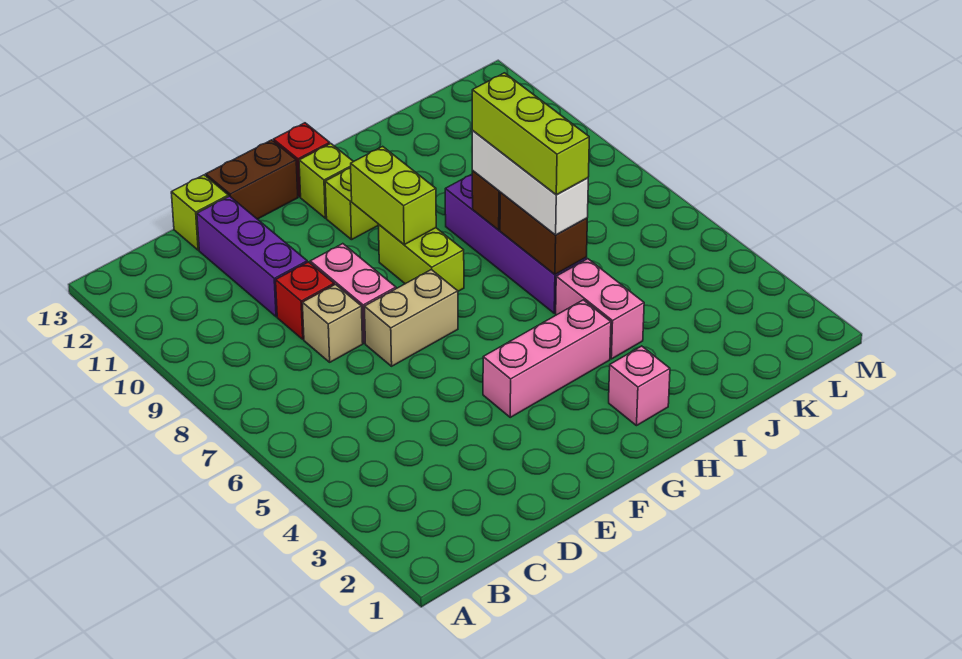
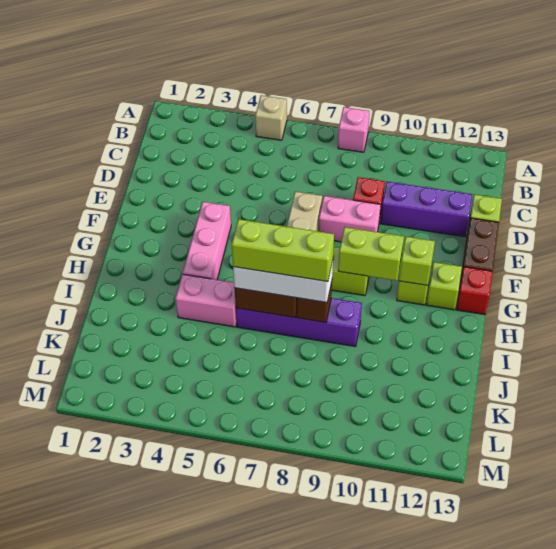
tan brick D8 level 1 -> tan brick A5 level 1
none -> lime brick G11 level 2
pink brick H2 level 1 -> pink brick A8 level 1

